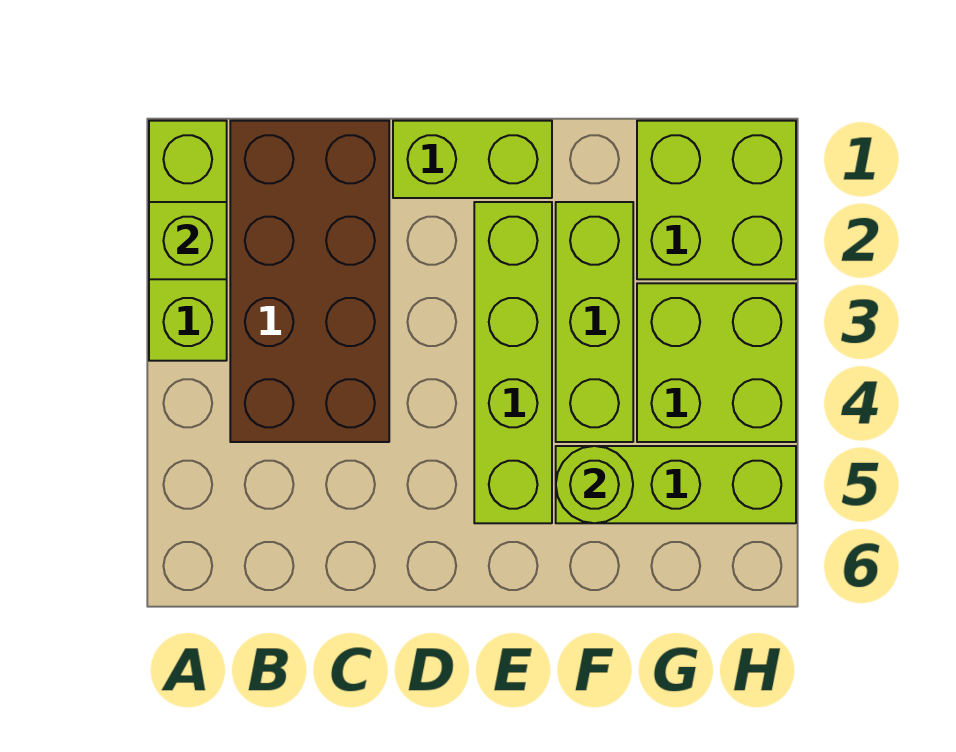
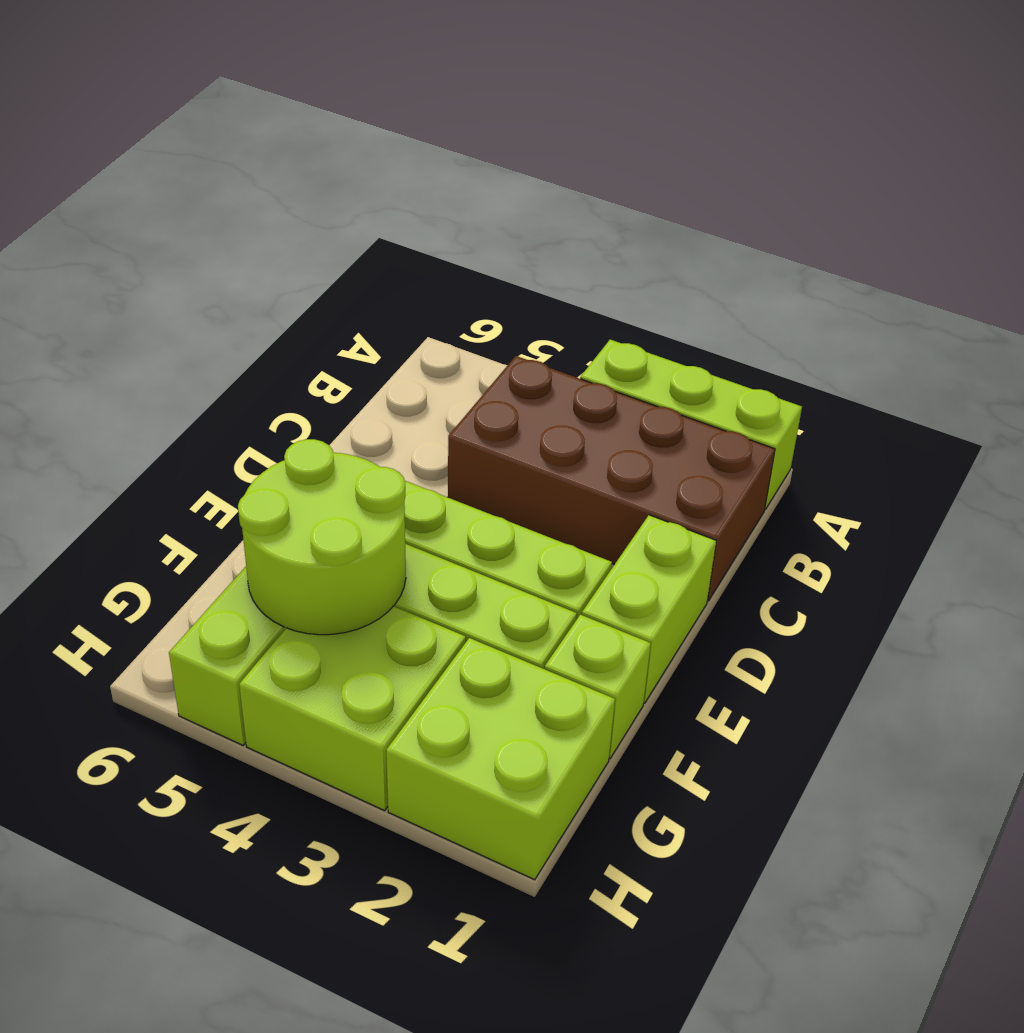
lime brick A2 level 2 -> lime brick F1 level 1
lime round brick F5 level 2 -> lime round brick F4:G5 level 2

